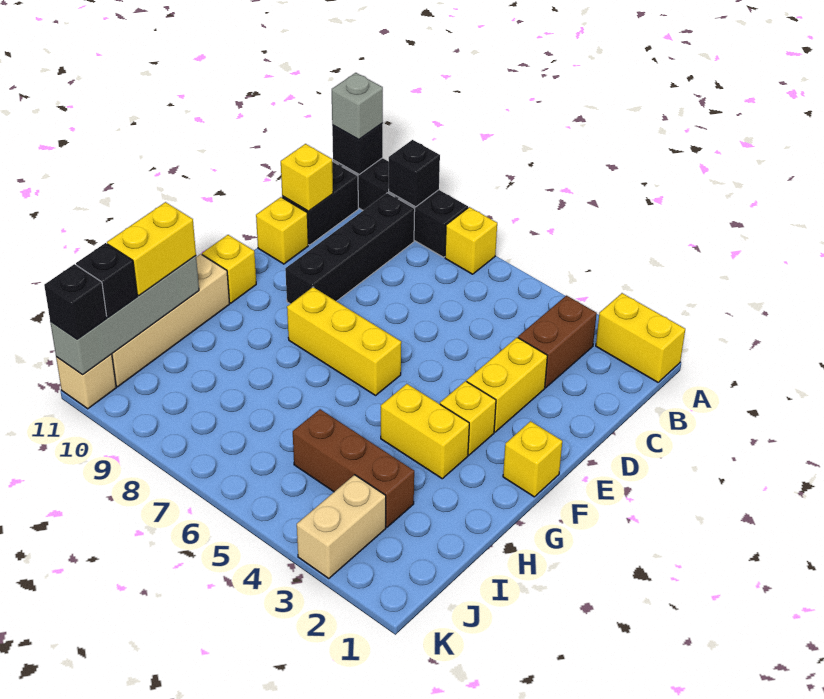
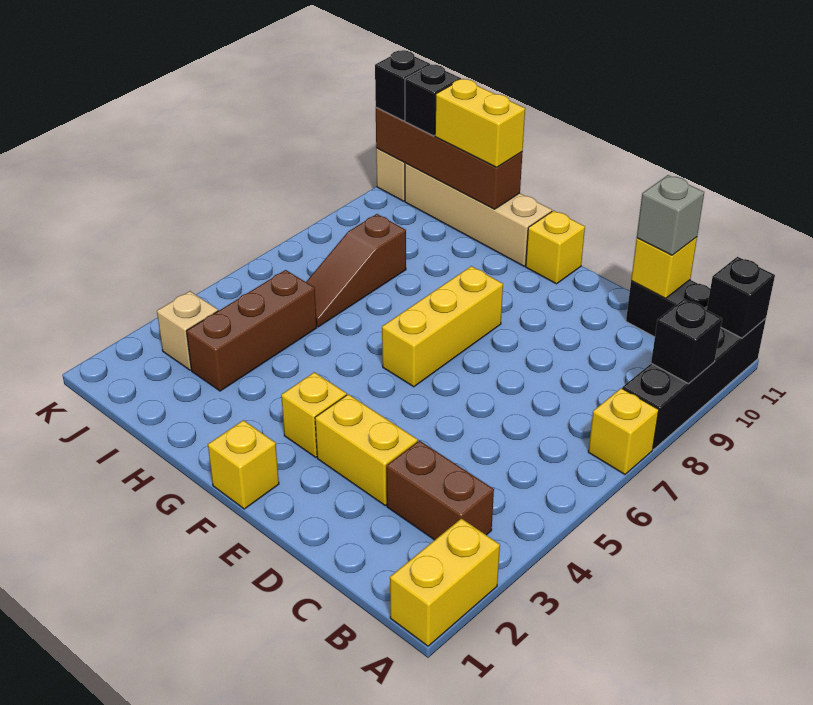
grey brick A11 level 3 -> grey brick C11 level 3
black brick B9:E9 level 1 -> none
yellow brick D11 level 1 -> none
yellow brick G3:G4 level 1 -> none
grey brick H11:K11 level 2 -> brown brick H11:K11 level 2
none -> brown slope I6:I8 level 1 top 8
tan brick J3:K3 level 1 -> tan brick J3 level 1

